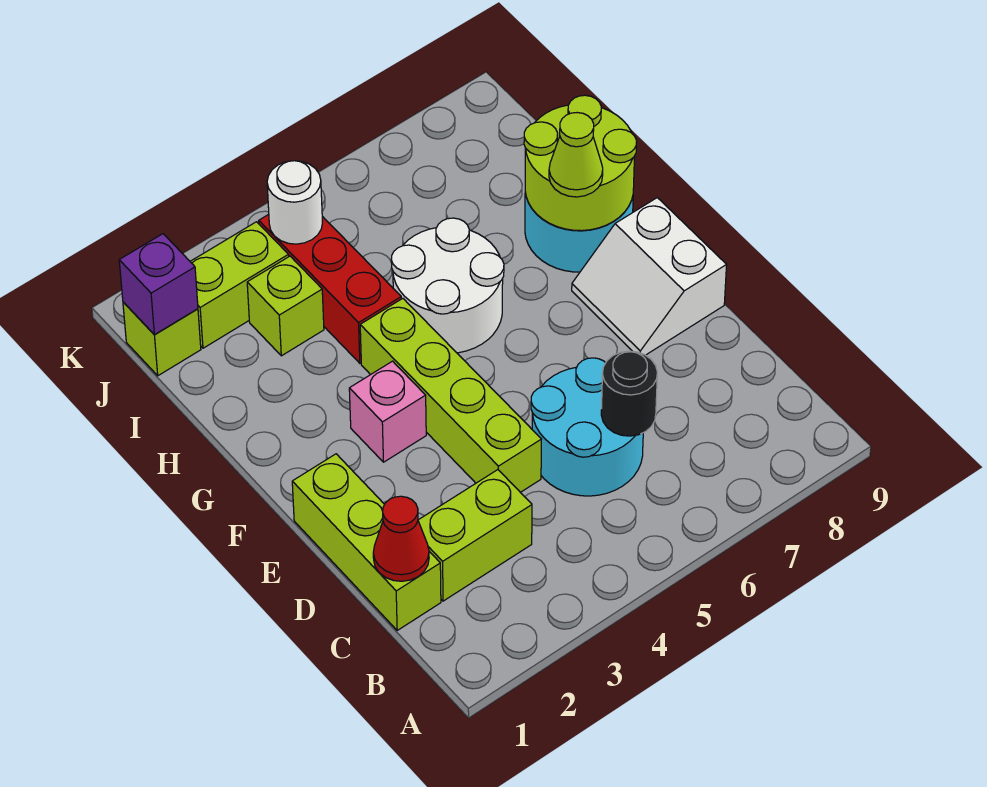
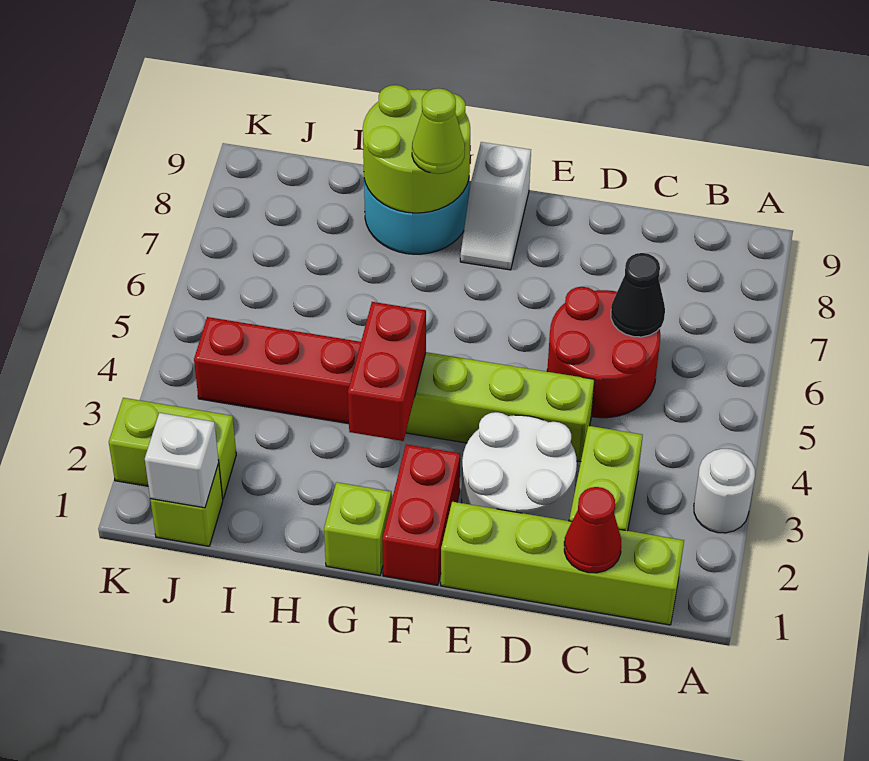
lime brick C1:E1 level 1 -> lime brick B1:E1 level 1
cyan round brick C5:D6 level 1 -> red round brick C5:D6 level 1
black round brick C6 level 2 -> black cone C6 level 2
white slope E8:F9 level 1 top 9 -> white slope F8:F9 level 1 top 9
none -> red brick F1:F2 level 1
pink brick F3 level 1 -> none
none -> red brick G3:G4 level 2
white round brick G5:H6 level 1 -> white round brick D2:E3 level 1
lime brick I3 level 1 -> lime brick G1 level 1
purple brick J1 level 2 -> white brick J1 level 2
lime brick J2:J3 level 1 -> lime brick J2:K2 level 1
white round brick J4 level 2 -> white round brick A3 level 1

